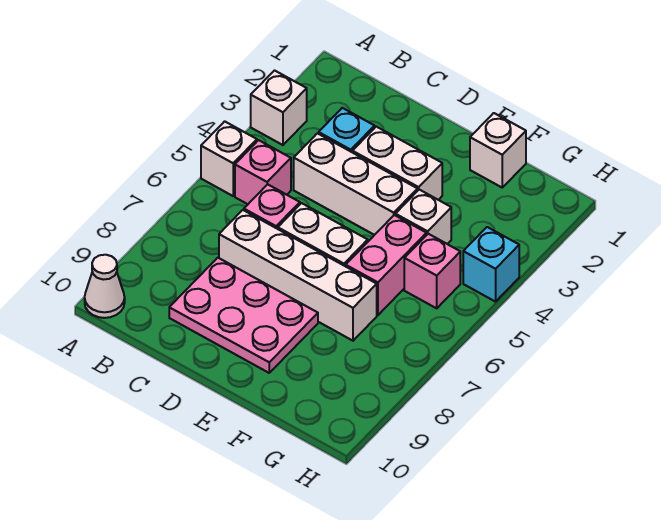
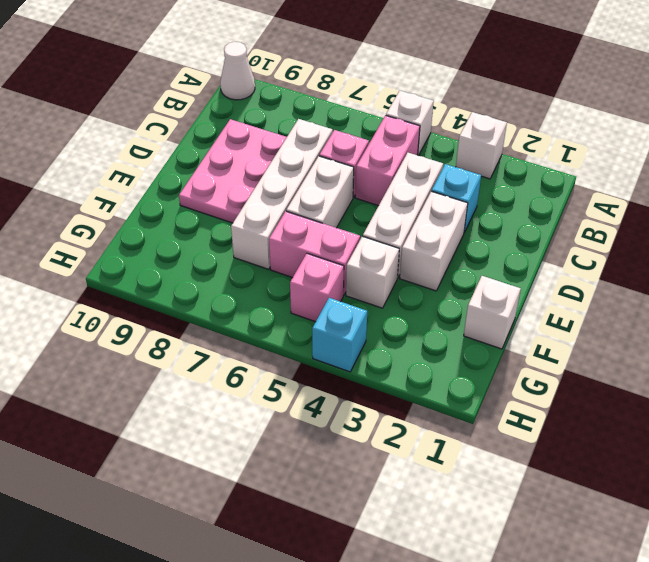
pink brick B5 level 1 -> pink brick B5:C5 level 1

